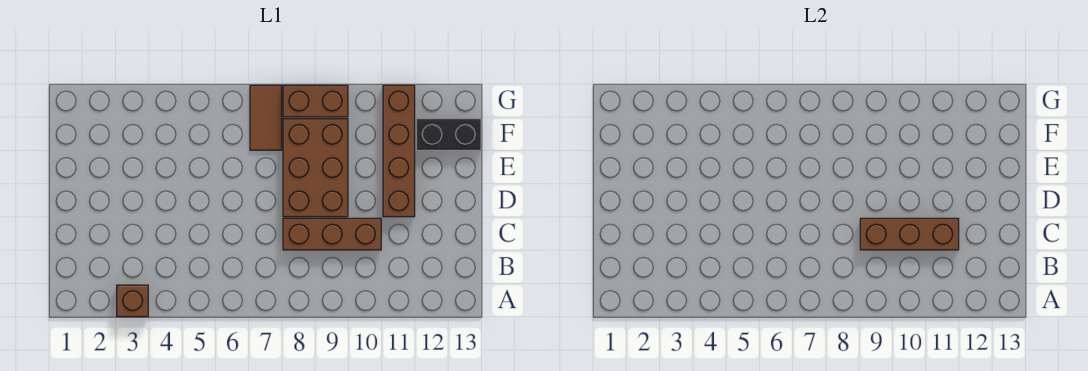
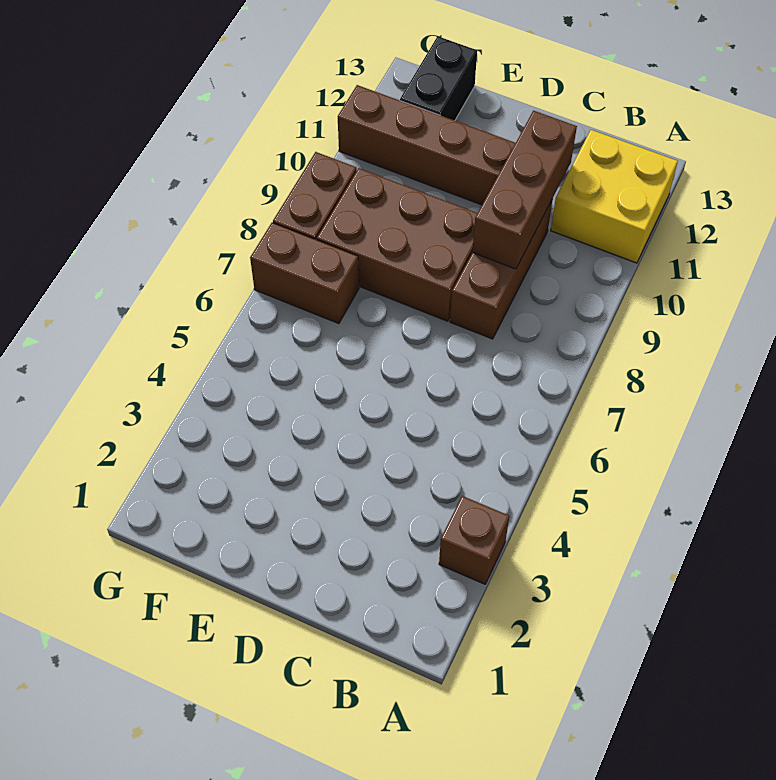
none -> yellow brick A11:B12 level 1
brown tile F7:G7 level 1 -> brown brick F7:G7 level 1

